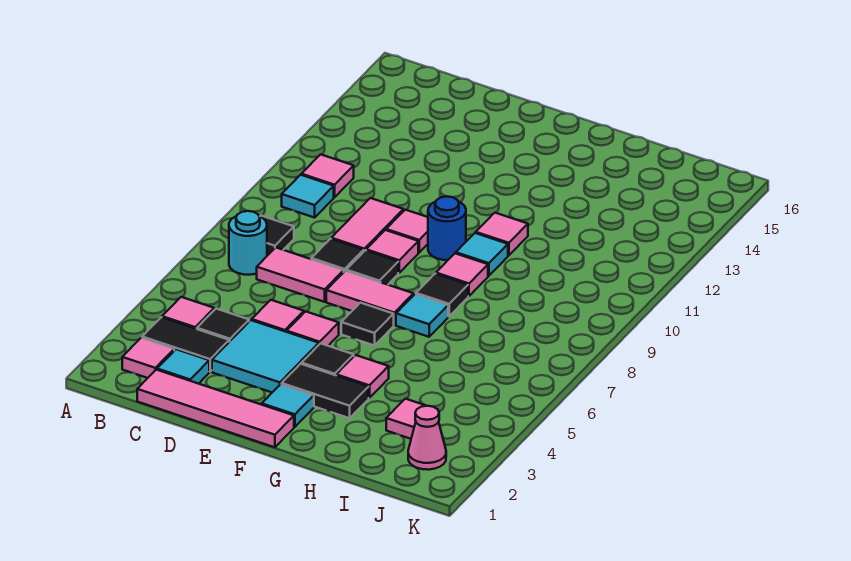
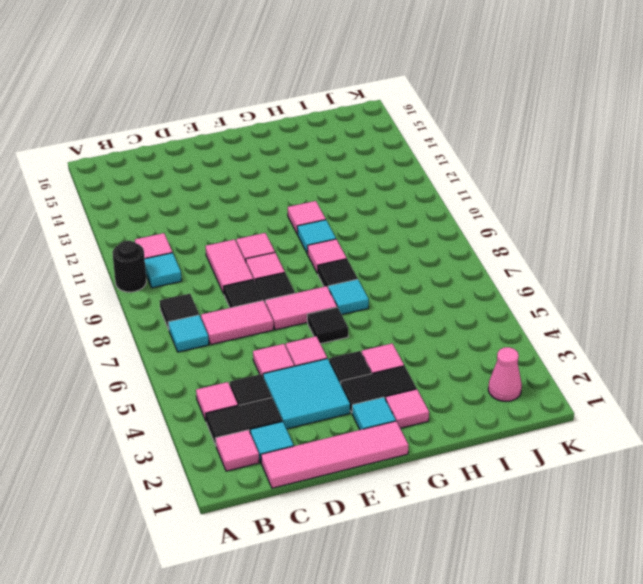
none -> black round brick A10 level 1
cyan round brick B7 level 1 -> cyan tile B7 level 1
blue round brick F10 level 1 -> none
pink tile I3 level 1 -> pink tile G2 level 1

